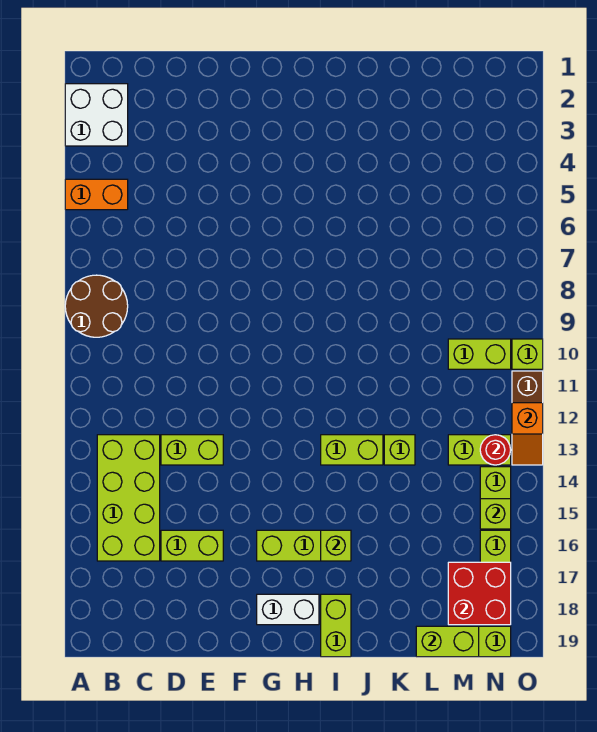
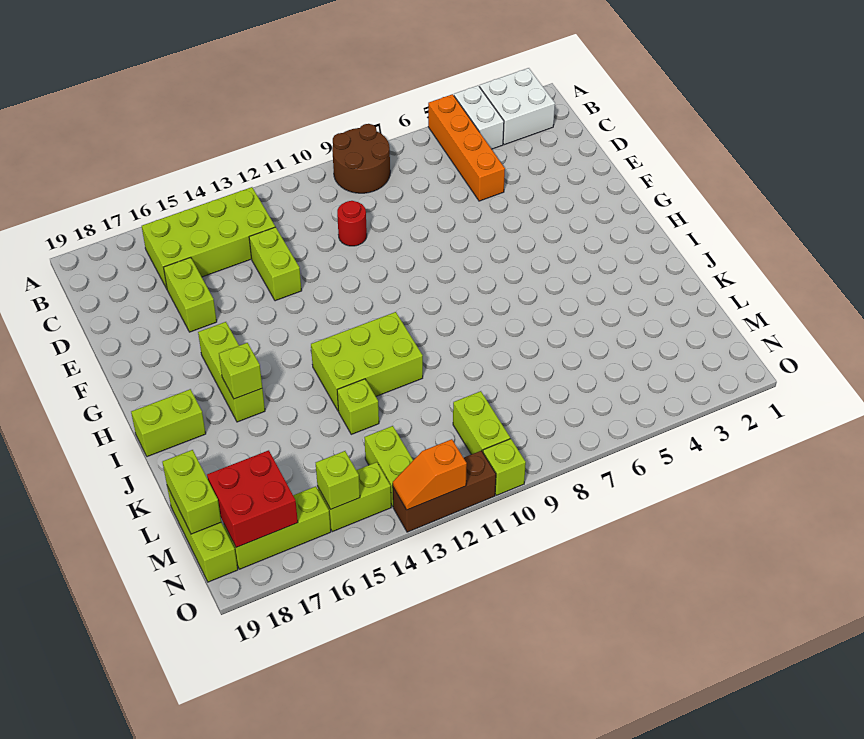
orange brick A5:B5 level 1 -> orange brick A5:D5 level 1
white brick G18:H18 level 1 -> white brick A4:B4 level 1
lime brick I13:J13 level 1 -> lime brick I11:J13 level 1
red round brick N13 level 2 -> red round brick D10 level 1

